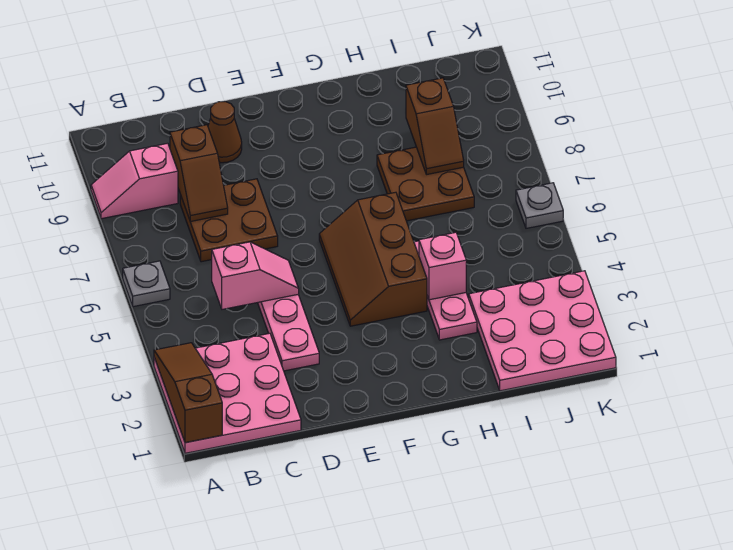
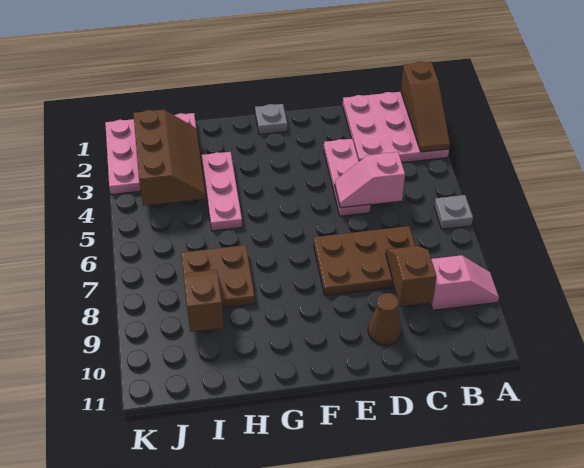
brown plate C7:D8 level 1 -> brown plate C7:E8 level 1
brown slope F4:G6 level 1 top G -> brown slope I2:J4 level 2 top J
pink brick H4 level 2 -> none
grey plate K6 level 1 -> grey plate F1 level 1

